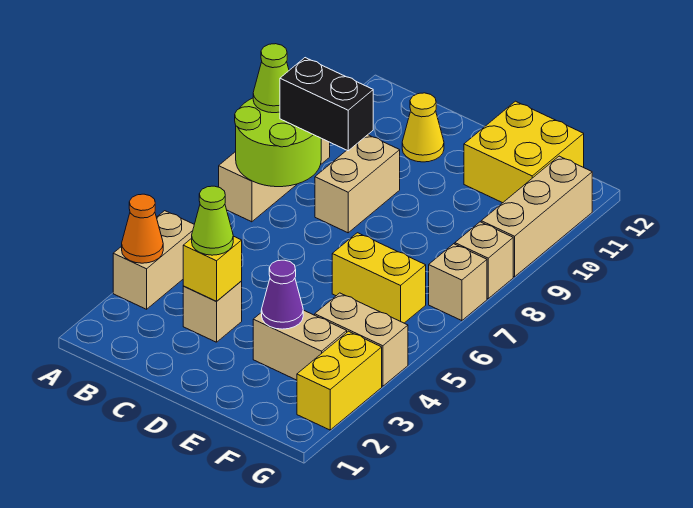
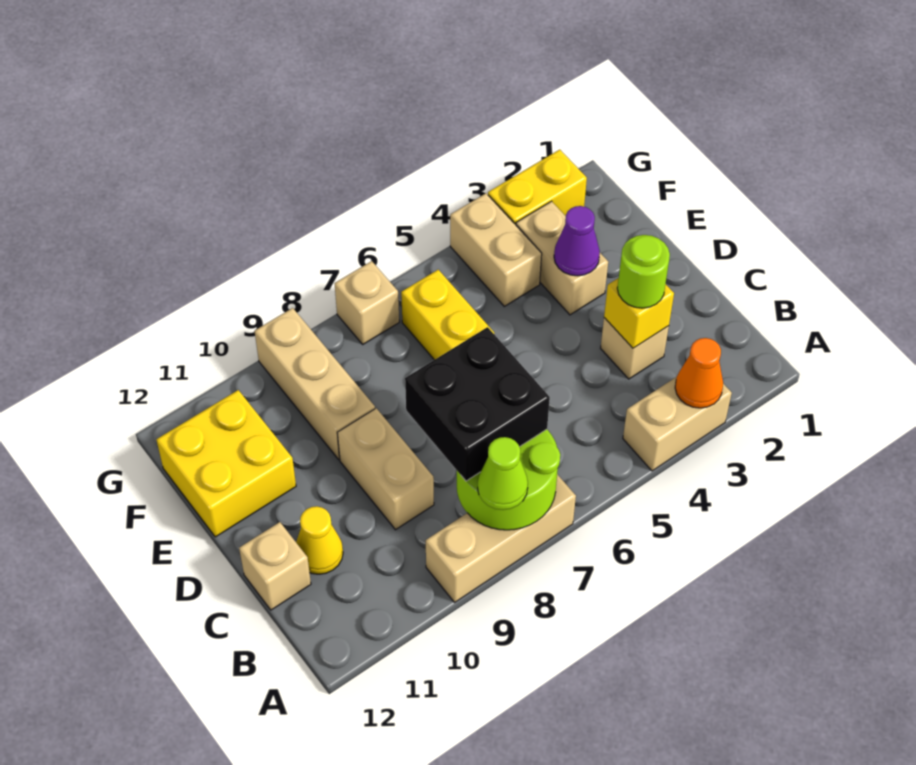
black brick B8:C8 level 3 -> black brick B7:C8 level 3
lime cone C3 level 3 -> lime round brick C3 level 3
tan brick C8:C9 level 1 -> tan brick C9:D9 level 1
tan brick G8 level 1 -> tan brick C12 level 1
tan brick G9:G11 level 1 -> tan brick E9:G9 level 1

